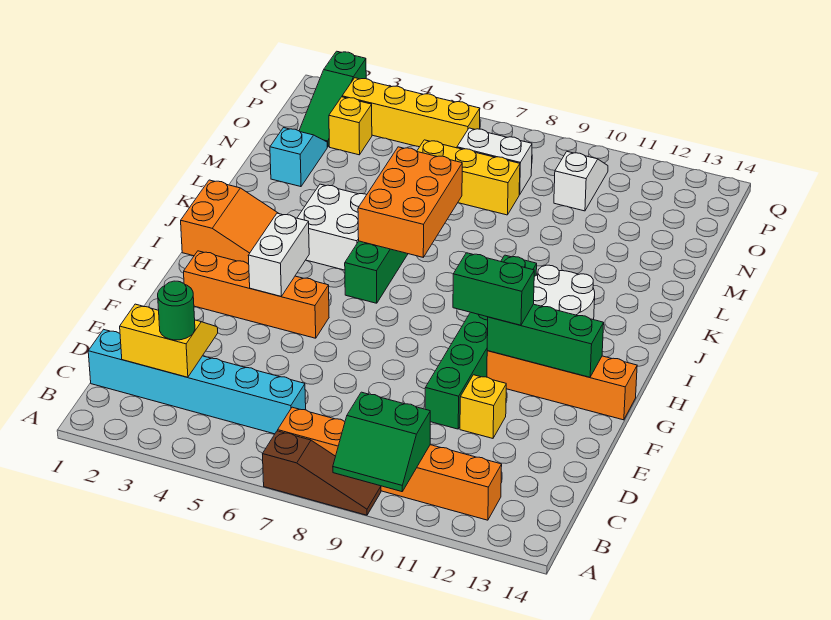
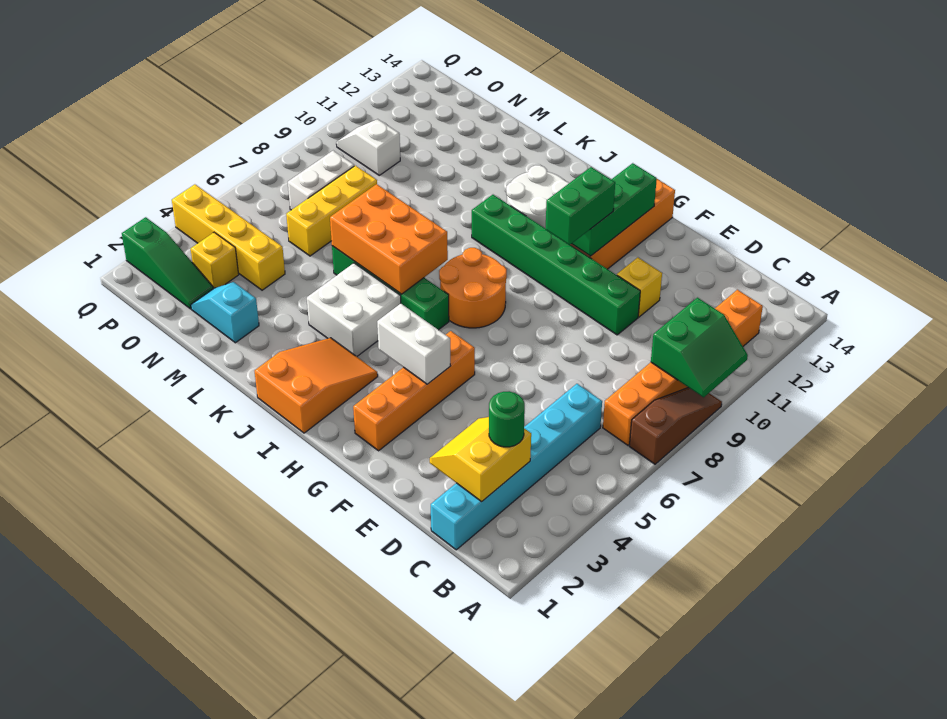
none -> orange round brick H7:I8 level 1
yellow brick P3:P6 level 1 -> yellow brick N4:Q4 level 1

